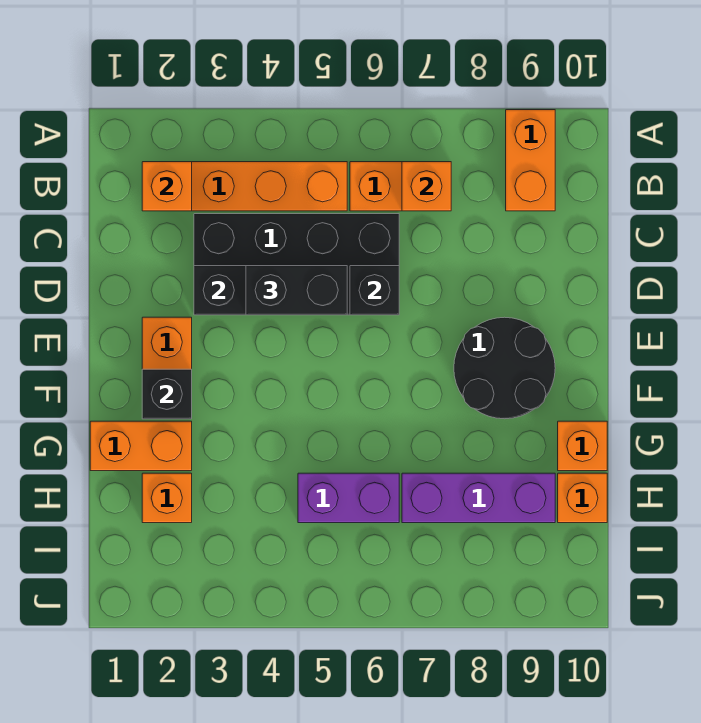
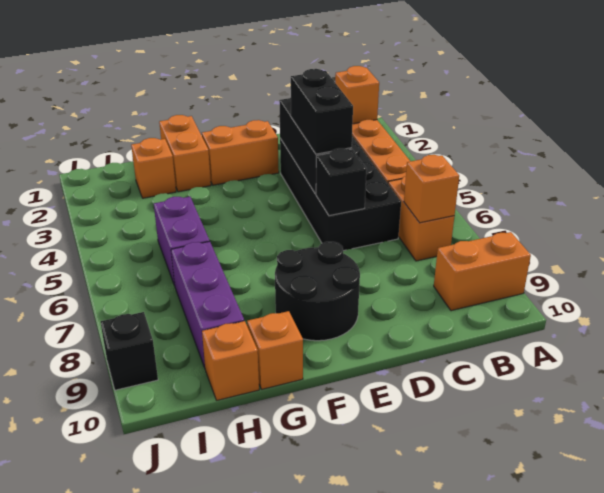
black brick F2 level 2 -> black brick J9 level 1

